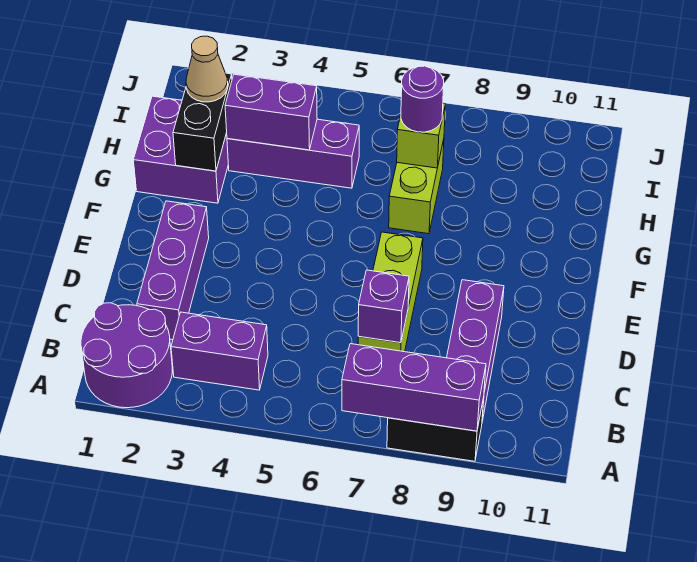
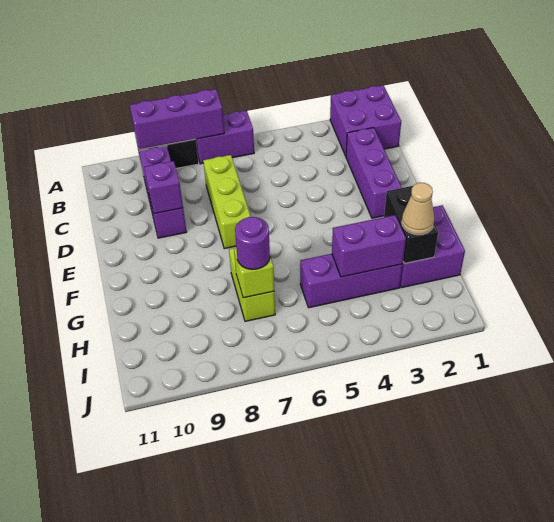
purple round brick A1:B2 level 1 -> purple brick A1:B2 level 1
purple brick B3:B4 level 1 -> purple brick A6:A7 level 1
purple brick C7 level 2 -> purple brick D9 level 2

